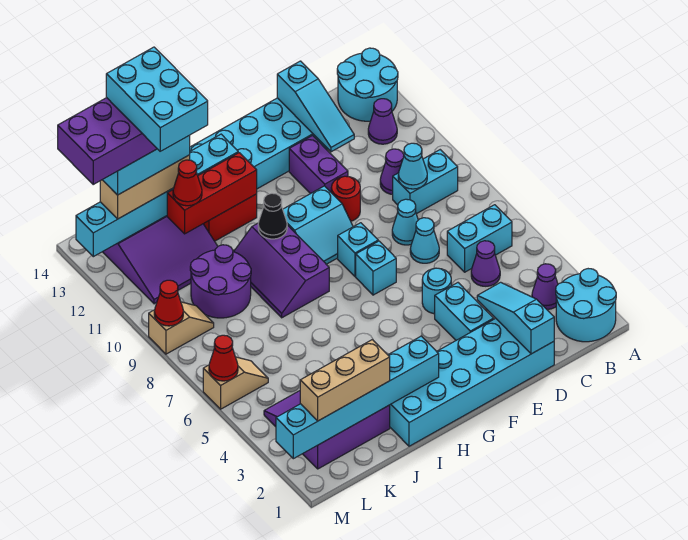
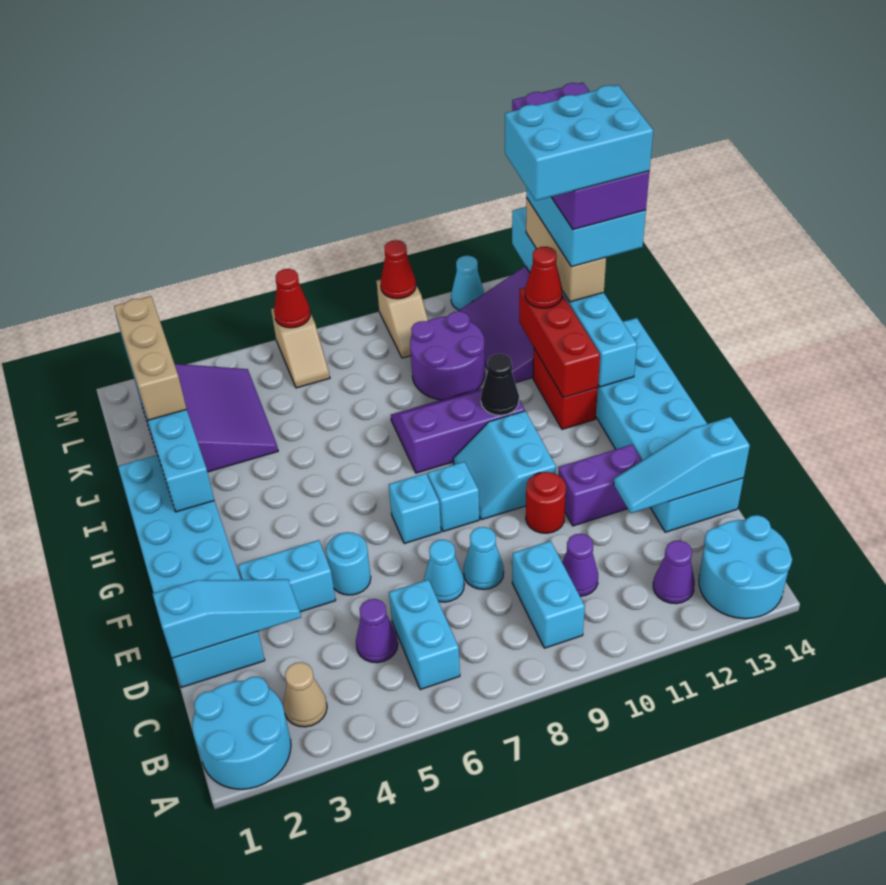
purple cone B3 level 1 -> tan cone B3 level 1
cyan cone C9 level 2 -> cyan cone M11 level 1

